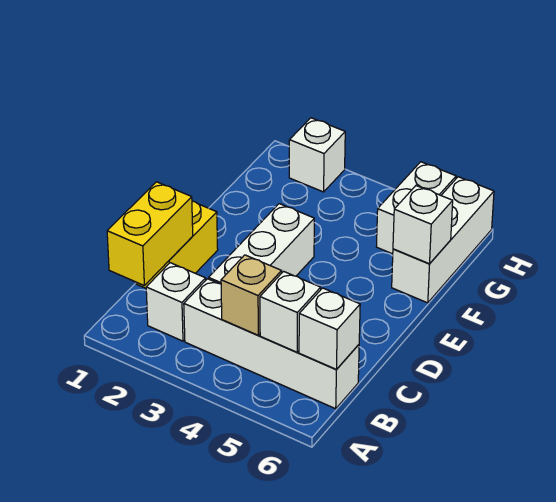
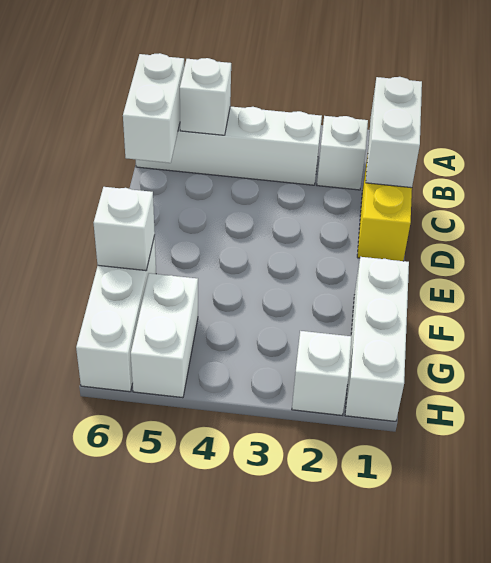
yellow brick B1:C1 level 2 -> white brick B1:C1 level 2
tan brick B4 level 2 -> none
white brick B6 level 2 -> white brick B6:C6 level 2
white brick C3:E3 level 1 -> white brick F1:H1 level 1

